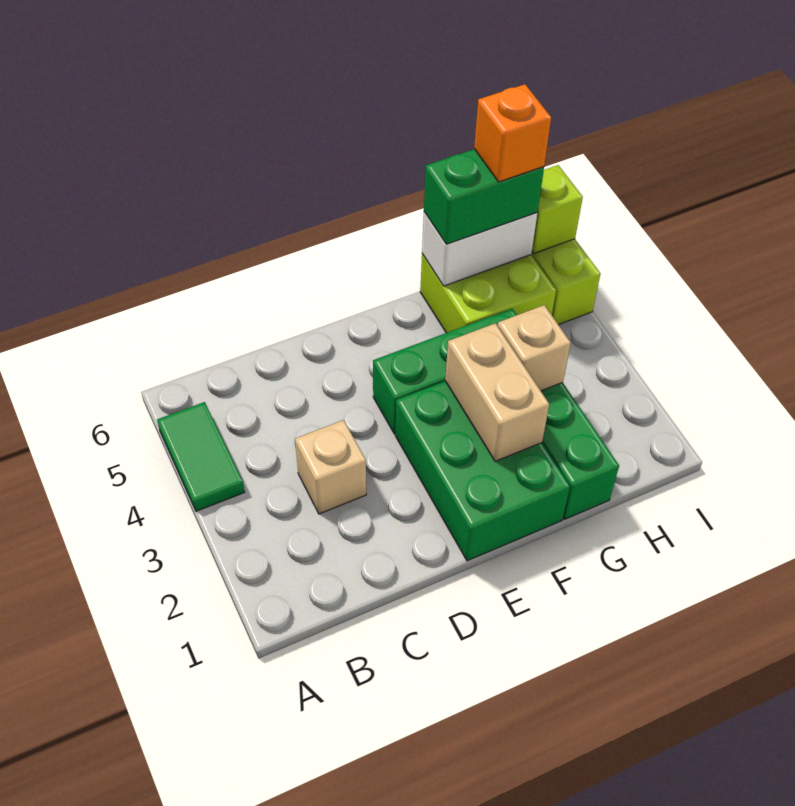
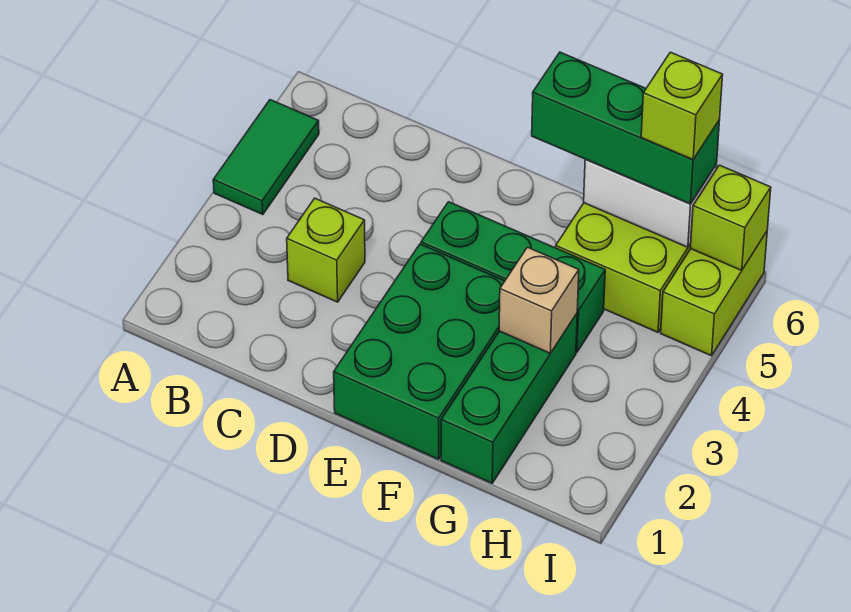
tan brick C3 level 1 -> lime brick C3 level 1
tan brick F2:F3 level 2 -> none
green brick G6:H6 level 3 -> green brick F6:H6 level 3
orange brick H6 level 4 -> lime brick H6 level 4

